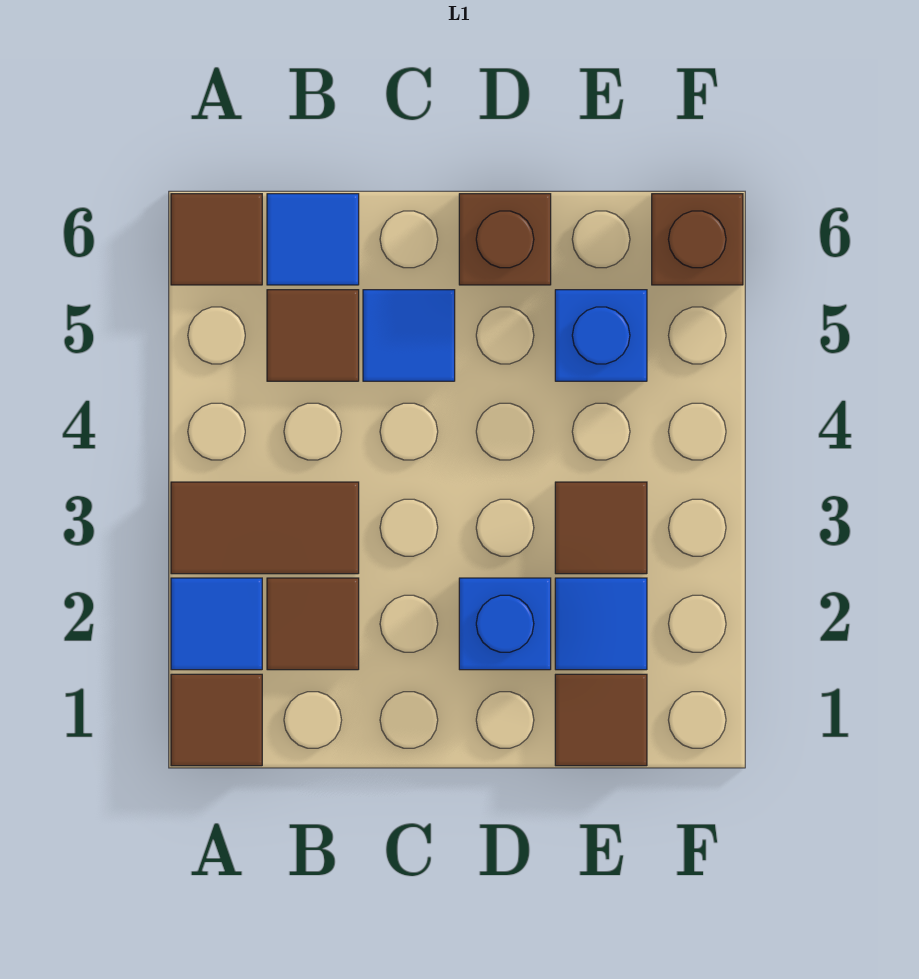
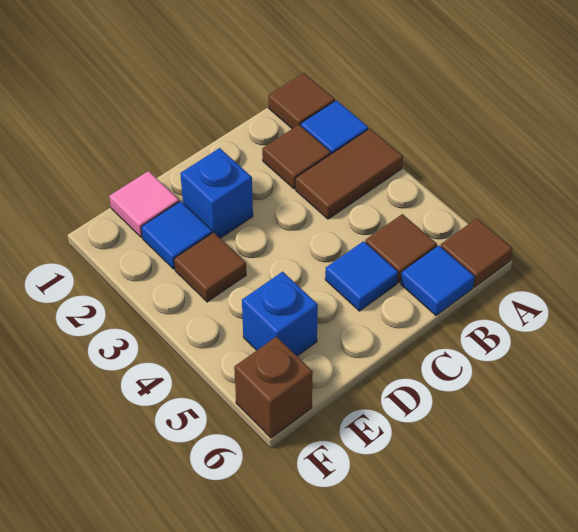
brown brick D6 level 1 -> none
brown tile E1 level 1 -> pink tile E1 level 1

